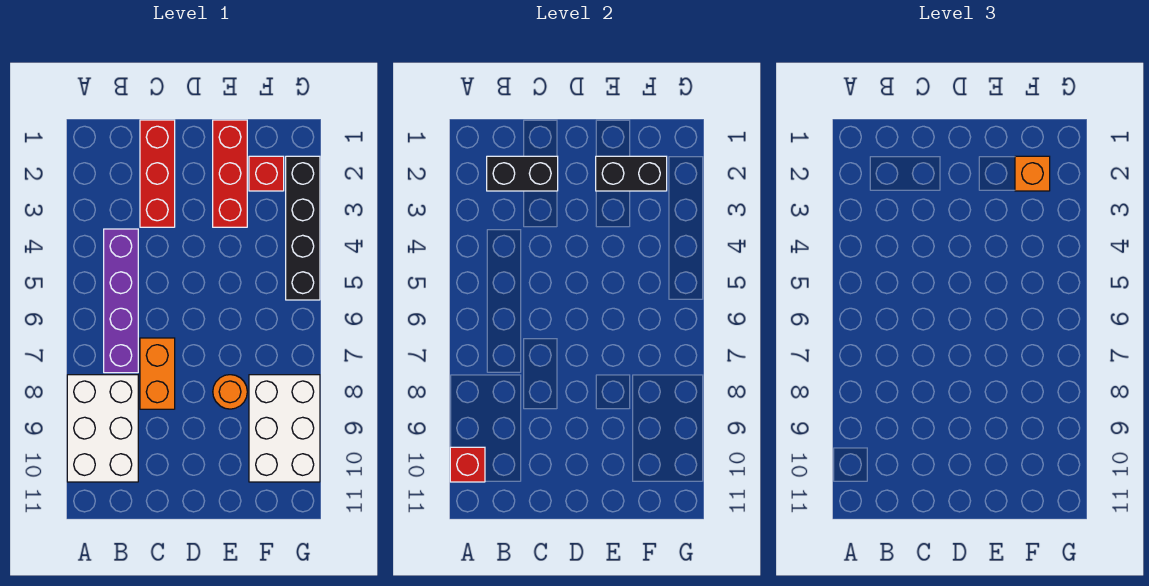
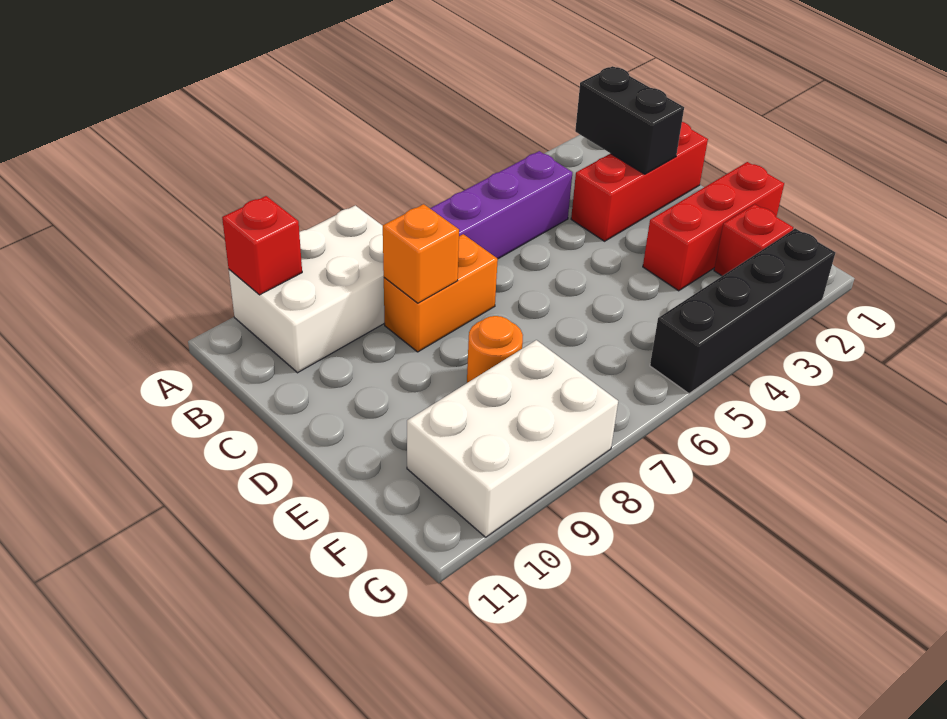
black brick E2:F2 level 2 -> none
orange brick F2 level 3 -> orange brick C8 level 2

